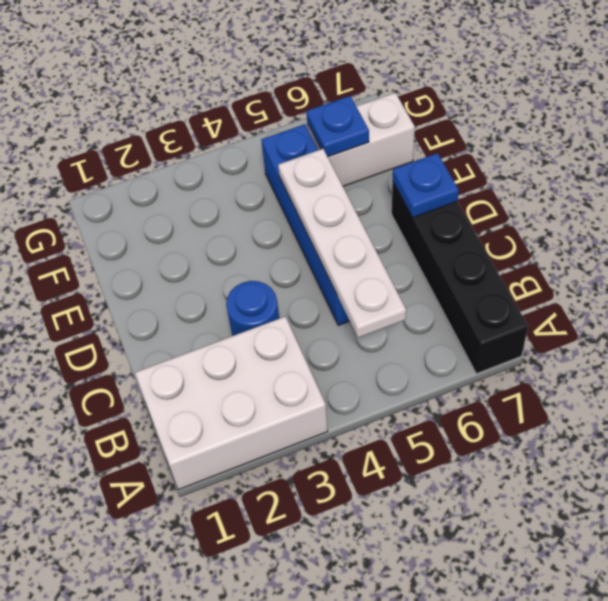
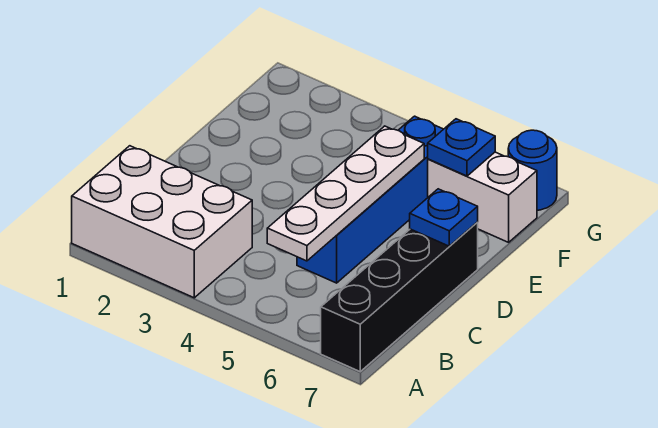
blue round brick C3 level 1 -> blue round brick G7 level 1

